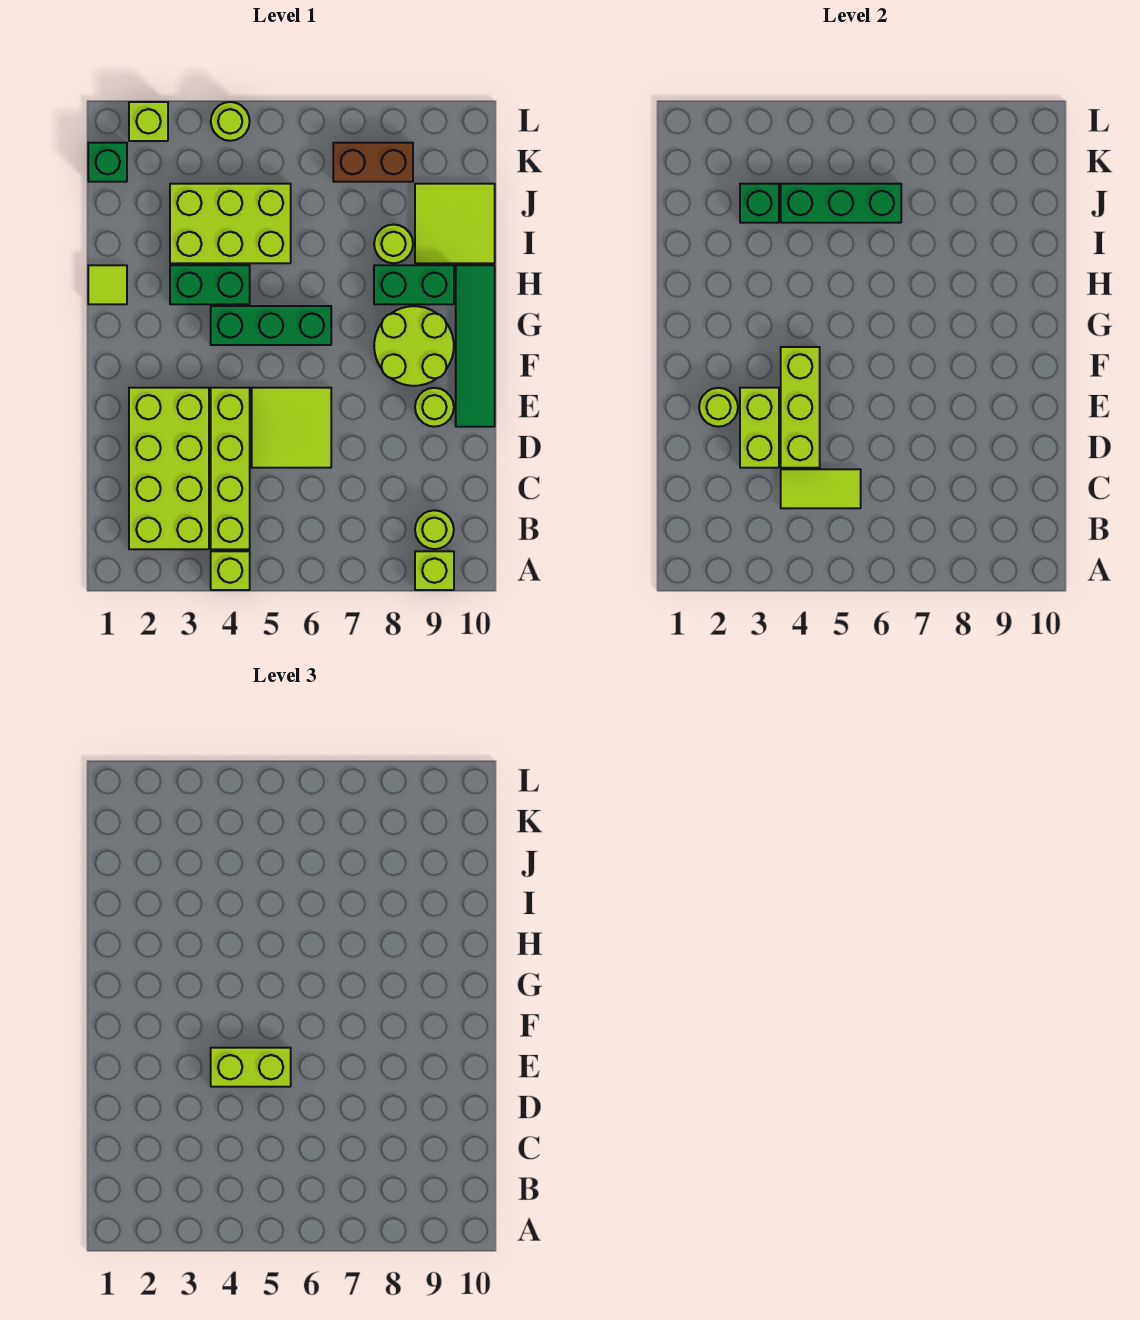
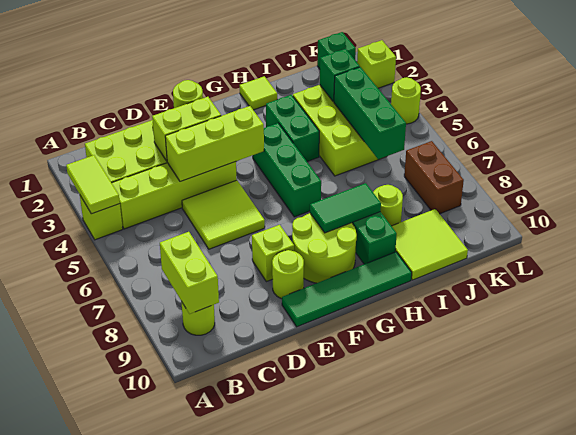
lime brick A9 level 1 -> lime brick E8 level 1
lime tile C4:C5 level 2 -> lime tile A3:A4 level 2
lime brick E4:E5 level 3 -> lime brick B8:B9 level 2
none -> green tile G8:H8 level 2

